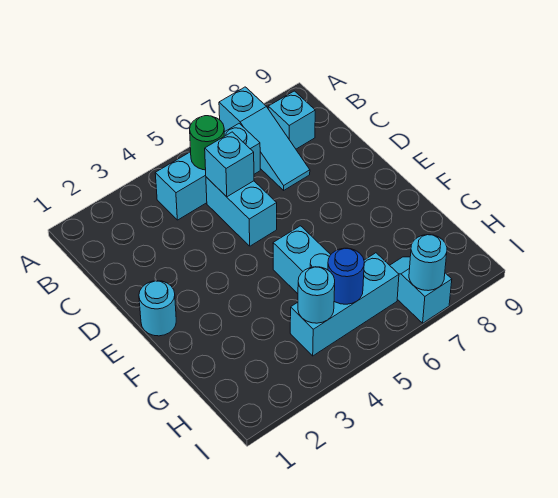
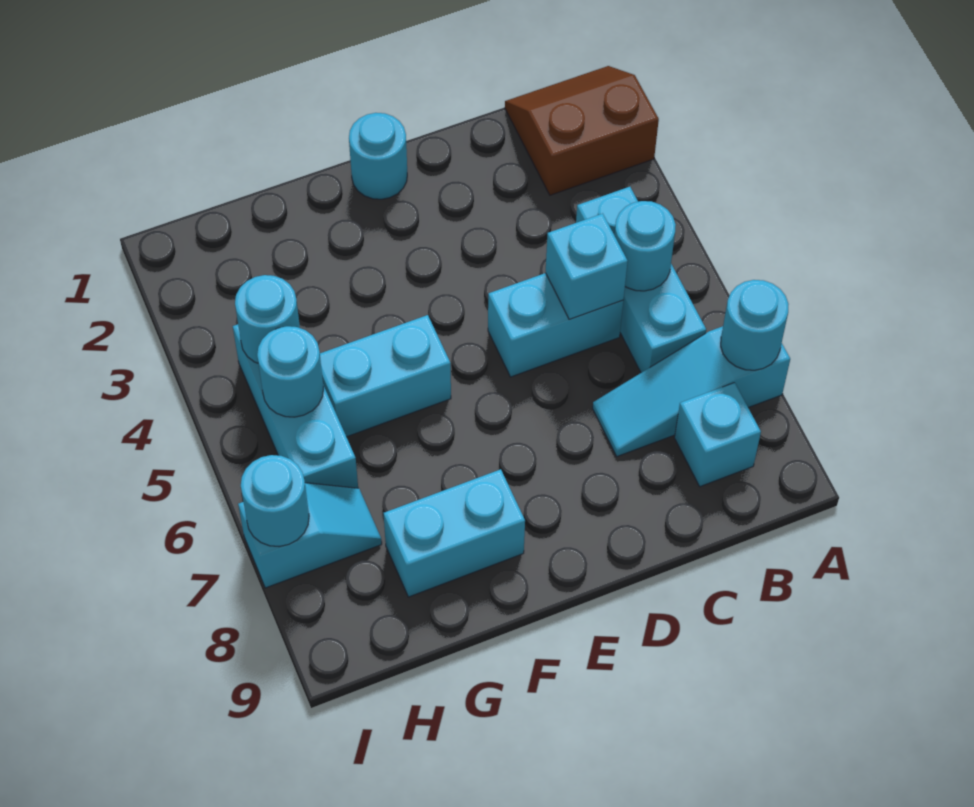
none -> brown slope A1:B2 level 1 top 2
none -> cyan round brick A7 level 2
green round brick B5 level 2 -> cyan round brick B5 level 2
none -> cyan brick F8:G8 level 1
blue round brick H5 level 2 -> cyan round brick H5 level 2

